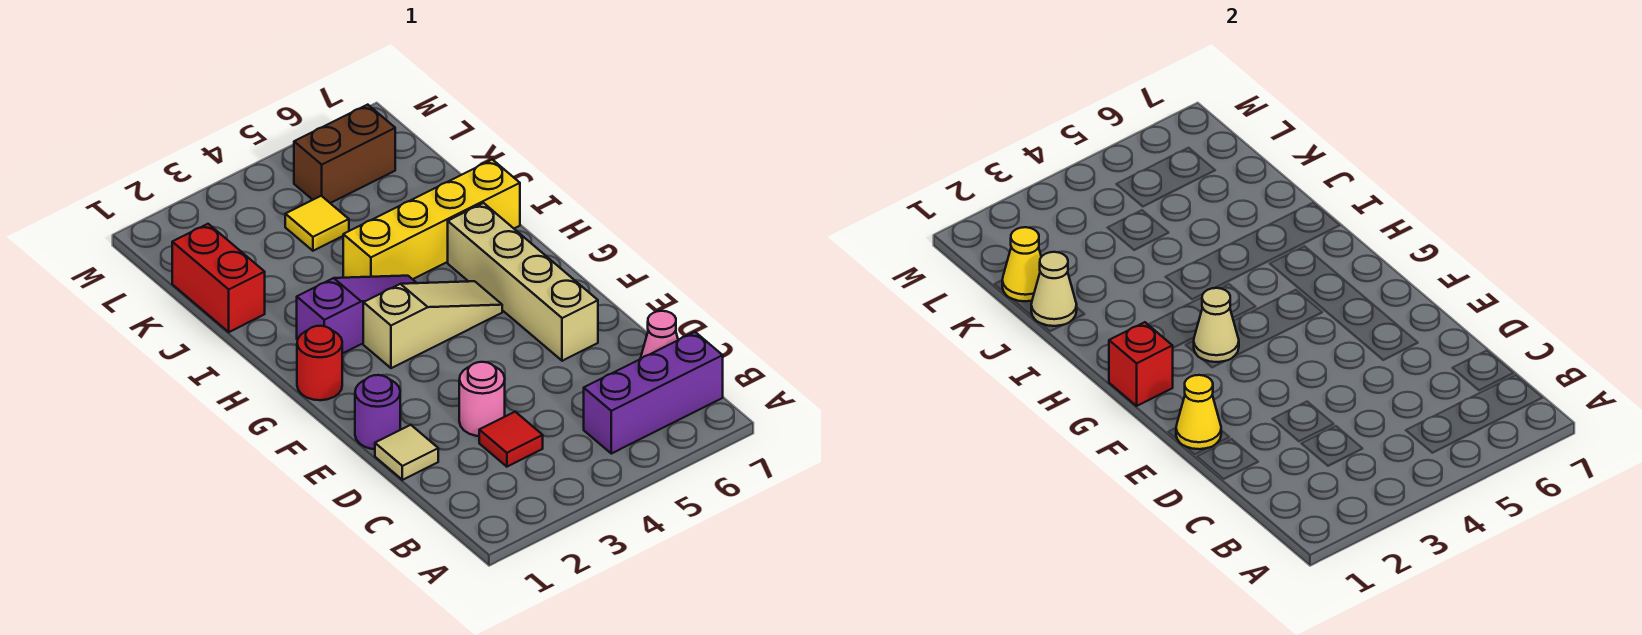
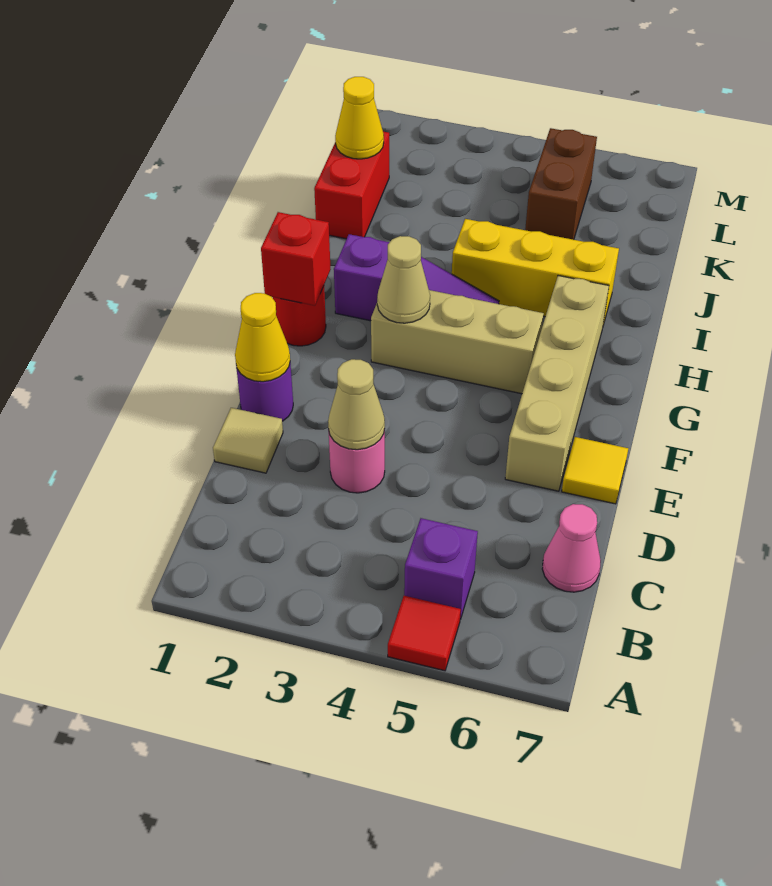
purple brick B5:B7 level 1 -> purple brick B5 level 1
red tile C3 level 1 -> red tile A5 level 1
tan slope G3:G5 level 1 top 3 -> tan brick G3:G5 level 1
yellow brick I4:I7 level 1 -> yellow brick I4:I6 level 1
tan cone J1 level 2 -> tan cone D3 level 2
yellow tile K4 level 1 -> yellow tile E7 level 1
brown brick L5:L6 level 1 -> brown brick K5:L5 level 1

